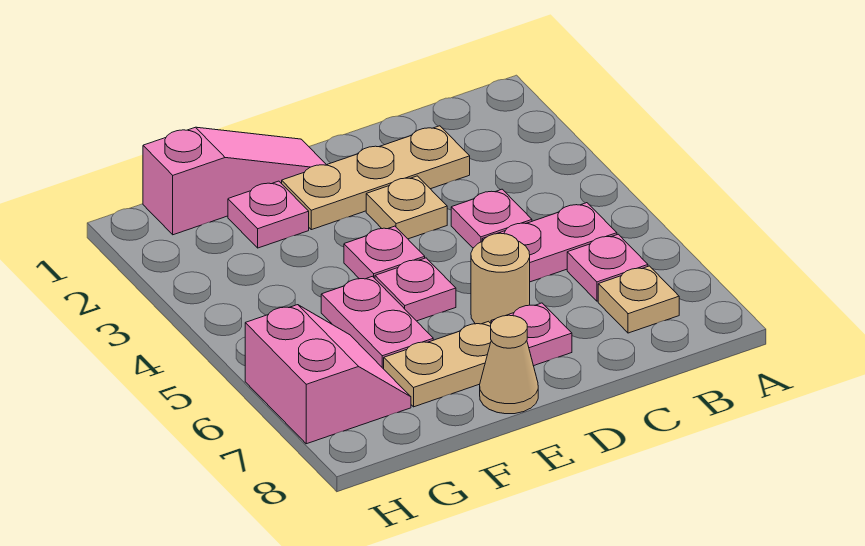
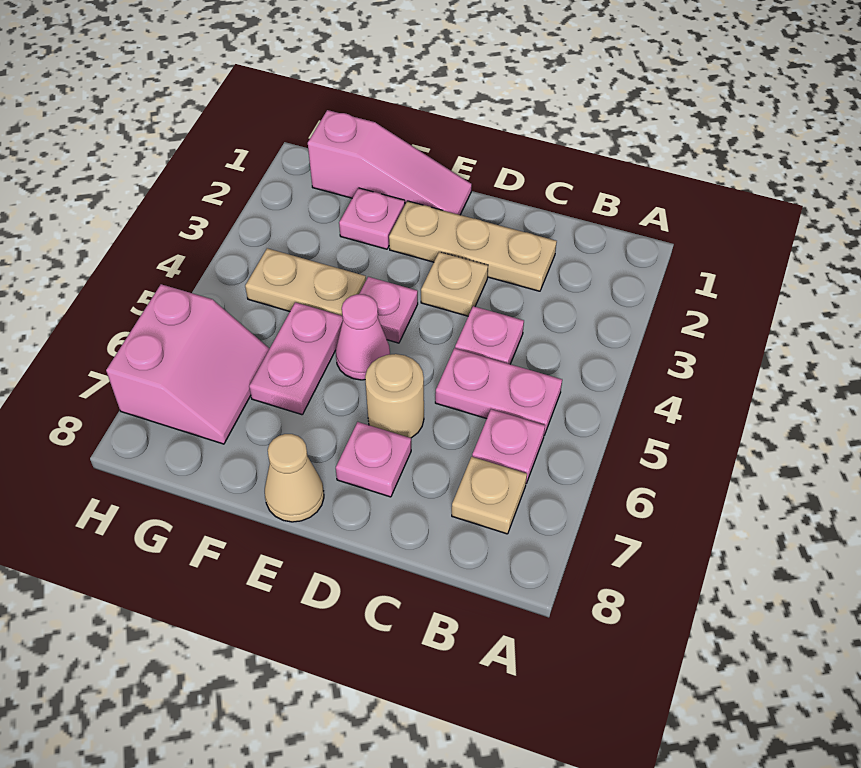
pink plate E5 level 1 -> pink cone E5 level 1
tan plate E7:F7 level 1 -> tan plate F4:G4 level 1

